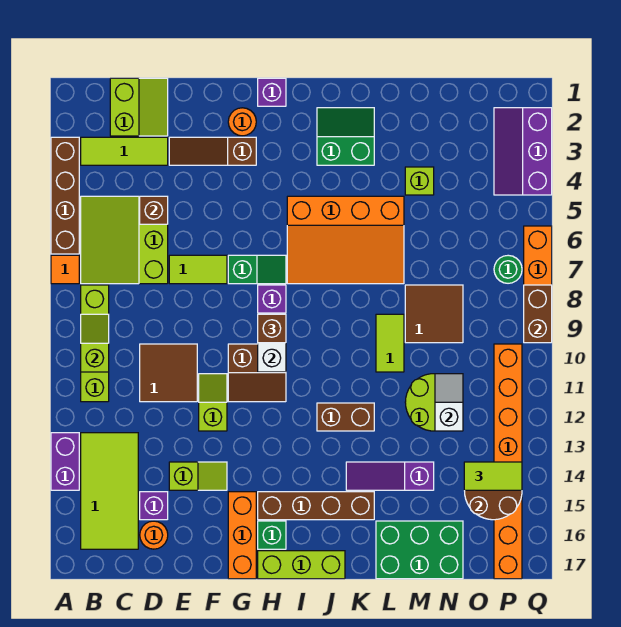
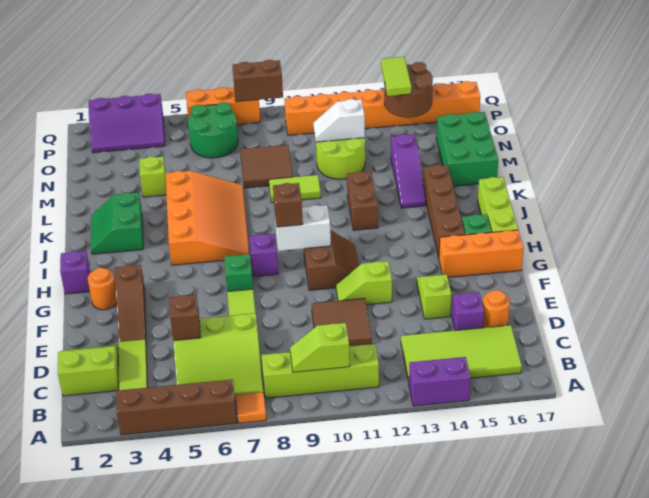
green round brick P7 level 1 -> green round brick O6:P7 level 1

